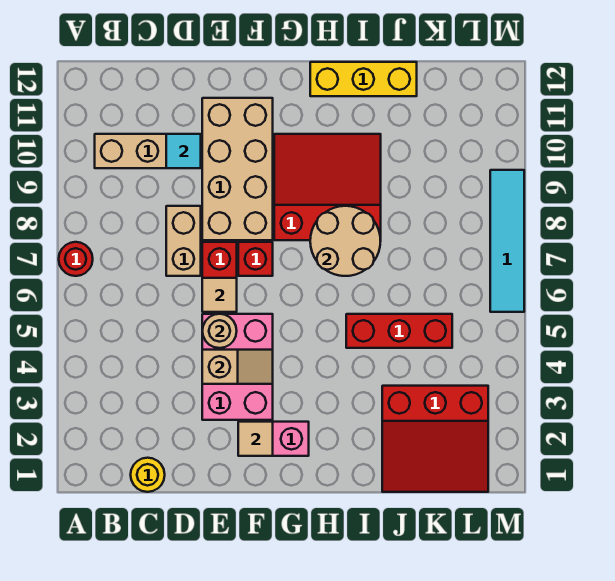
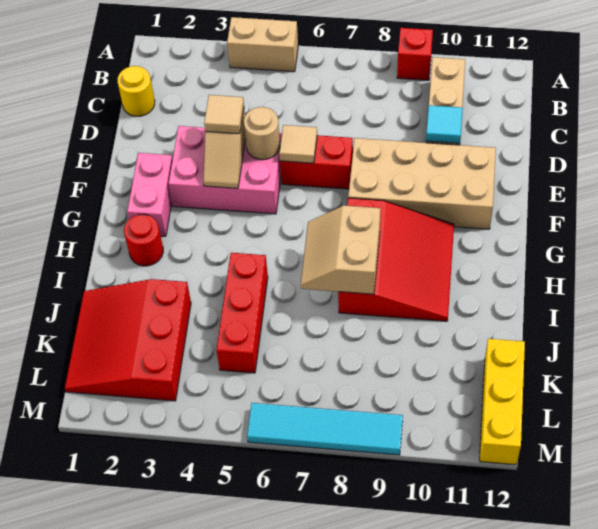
red round brick A7 level 1 -> red round brick H2 level 1
tan brick D7:D8 level 1 -> tan brick A4:A5 level 1
tan tile F2 level 2 -> tan tile E4 level 3
red brick F7 level 1 -> red brick A9 level 1
tan round brick H7:I8 level 2 -> tan slope H7:I8 level 2 top 8
yellow brick H12:J12 level 1 -> yellow brick K12:M12 level 1

